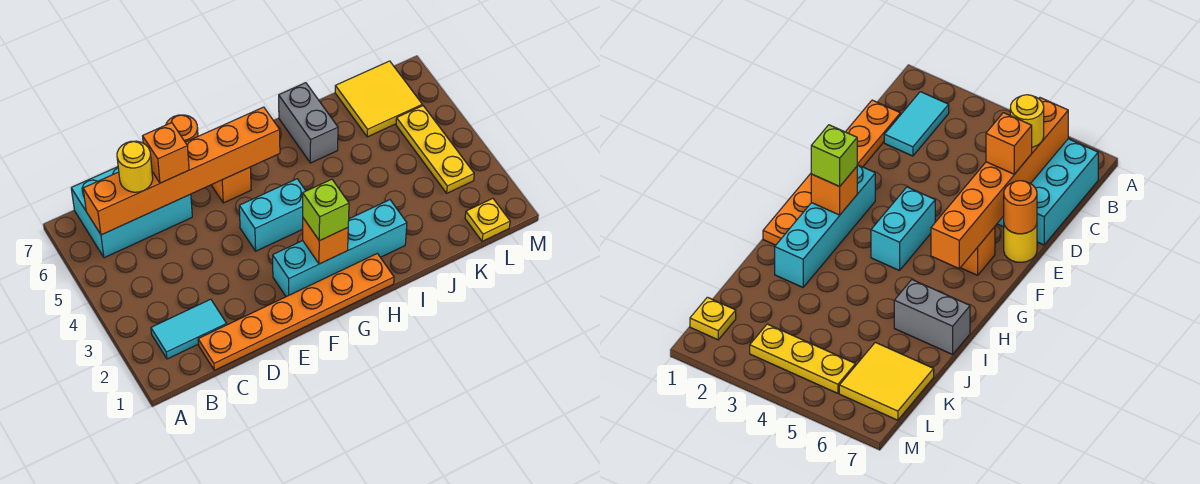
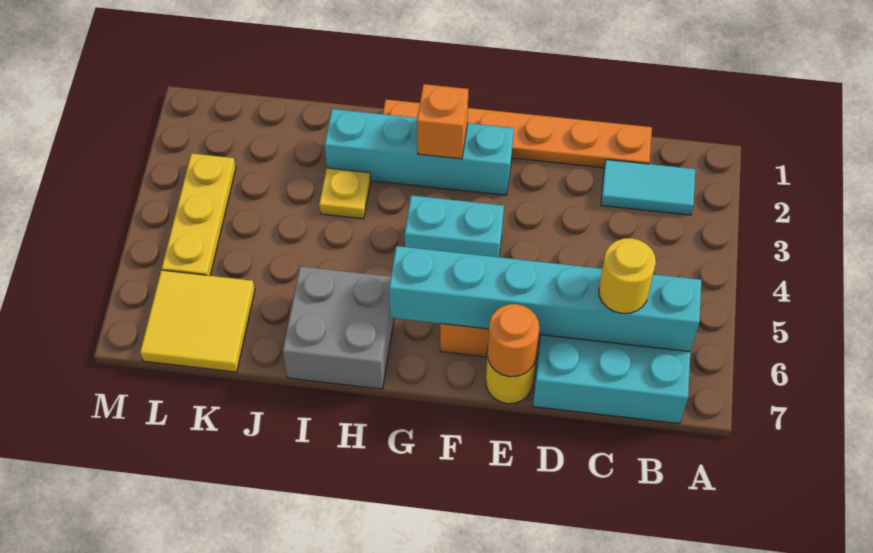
orange brick B6:G6 level 2 -> cyan brick B6:G6 level 2
orange brick D6 level 3 -> none
lime brick G2 level 3 -> none
grey brick I6:I7 level 1 -> grey brick H6:I7 level 1
yellow plate L1 level 1 -> yellow plate I3 level 1

